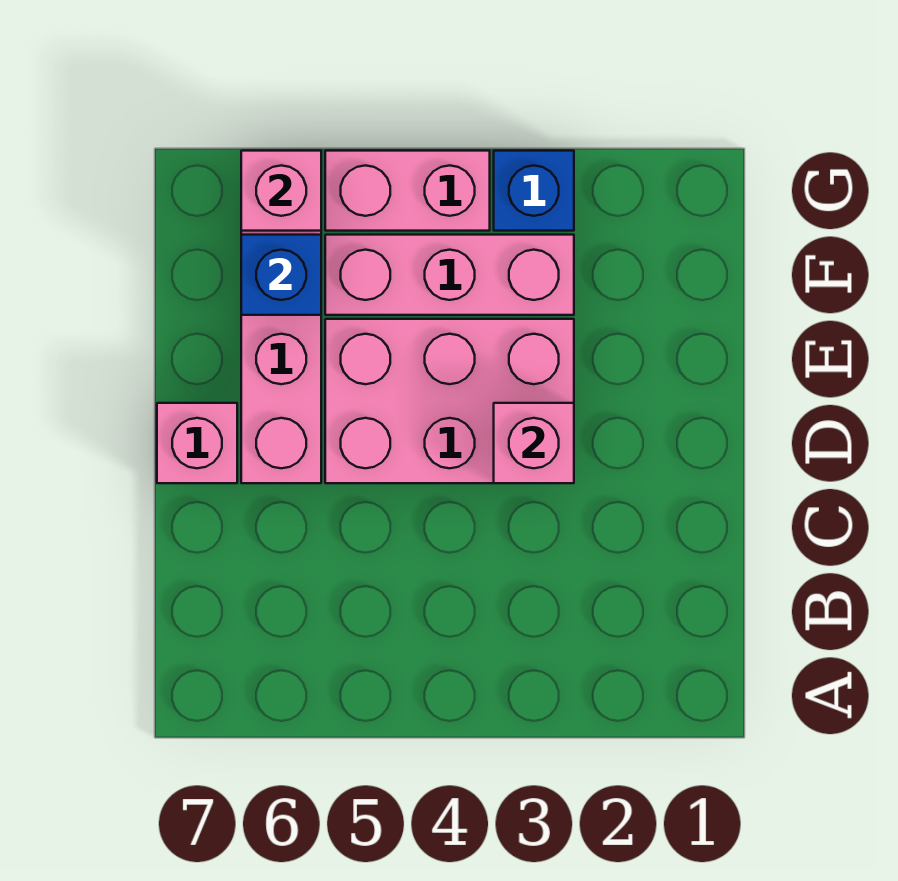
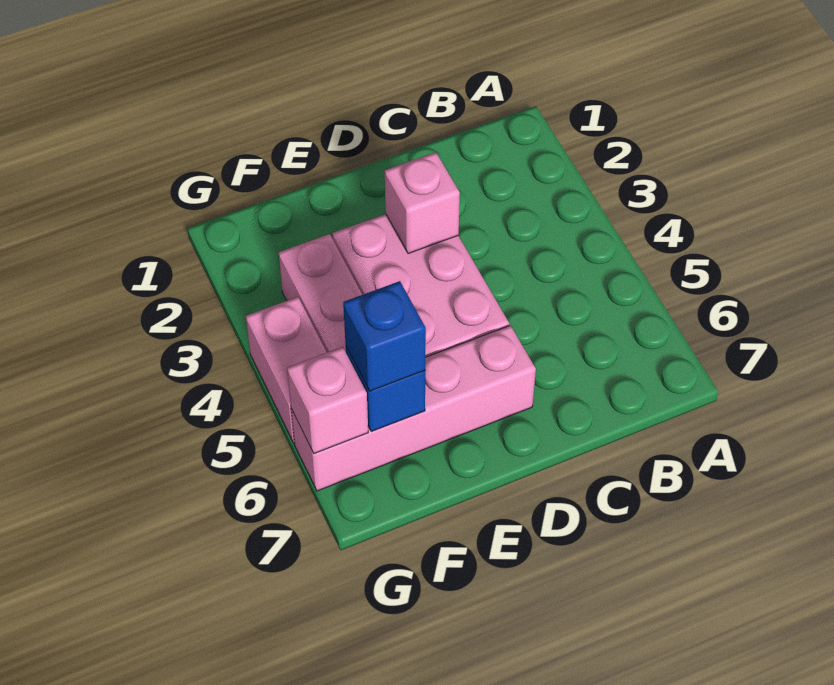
pink brick D7 level 1 -> none
blue brick G3 level 1 -> blue brick F6 level 3

